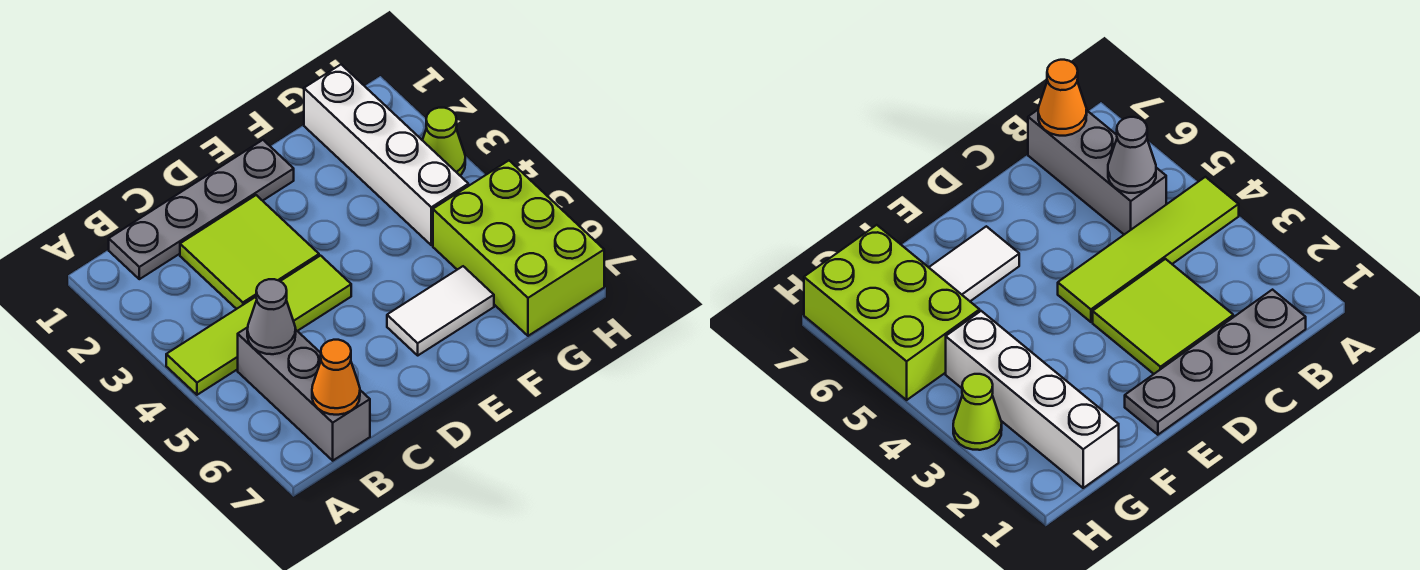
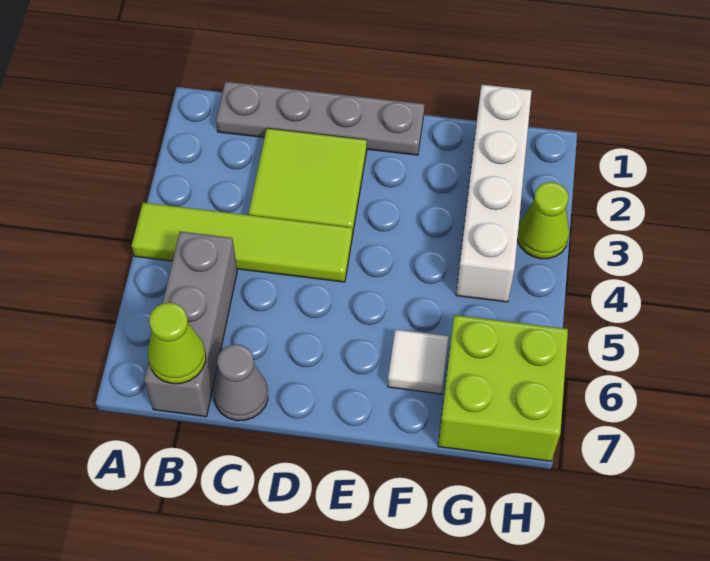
grey cone B5 level 2 -> grey cone C7 level 1
orange cone B7 level 2 -> lime cone B7 level 2
white tile E6:F6 level 1 -> white tile F6 level 1
lime brick G5:H7 level 1 -> lime brick G6:H7 level 1

